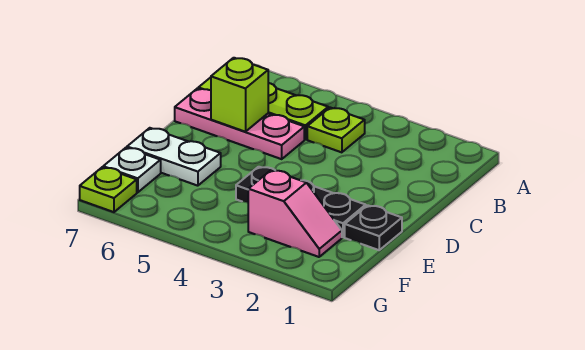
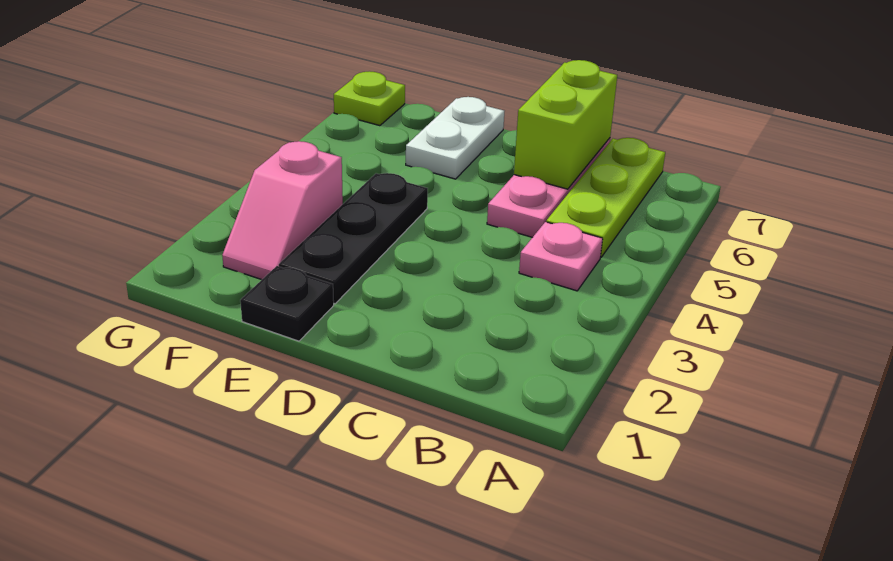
lime plate B4 level 1 -> pink plate B4 level 1
lime brick C6 level 2 -> lime brick C6:C7 level 2
white plate F7 level 1 -> none

